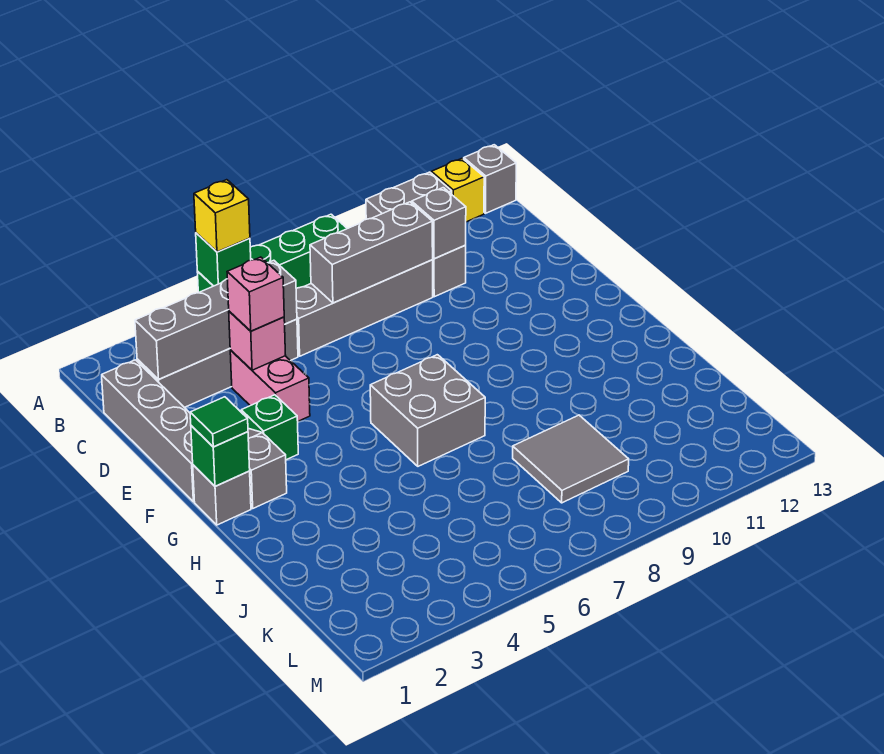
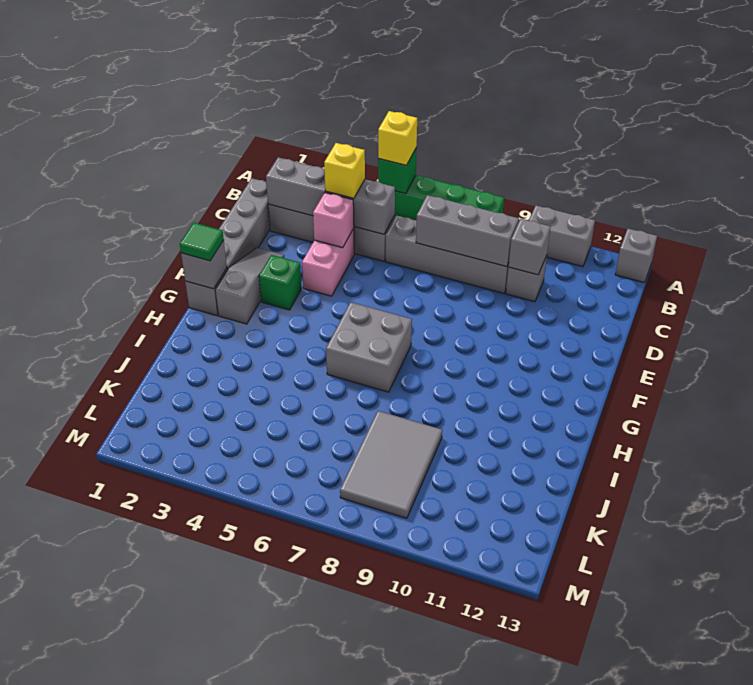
yellow brick A12 level 1 -> yellow brick C4 level 3
pink brick D4 level 3 -> none
green brick G1 level 2 -> grey brick G1 level 2
grey tile J8:K9 level 1 -> grey tile J8:L9 level 1

